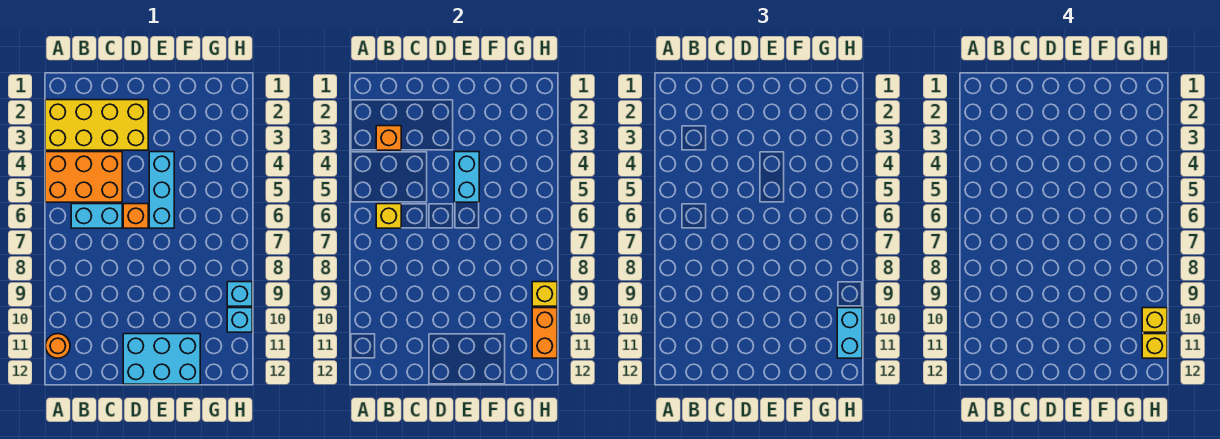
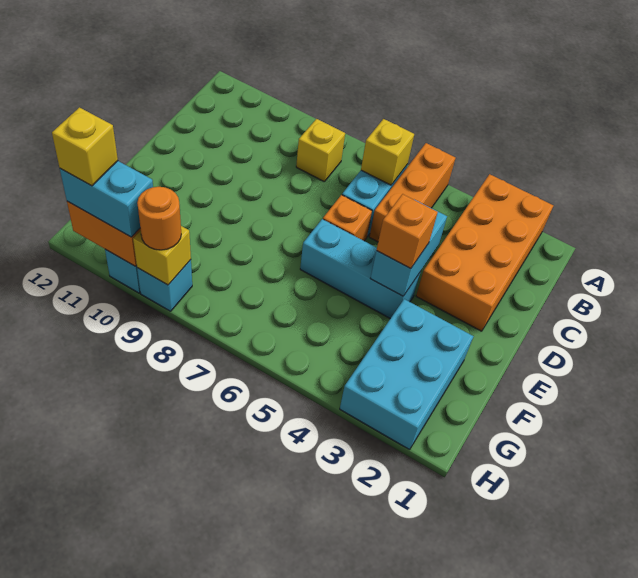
yellow brick A2:D3 level 1 -> orange brick A2:D3 level 1
orange brick A4:C5 level 1 -> orange brick A5:C5 level 1
orange round brick A11 level 1 -> orange round brick H9 level 3
orange brick B3 level 2 -> orange brick E4 level 3
cyan brick D11:F12 level 1 -> cyan brick F2:H3 level 1
cyan brick E4:E5 level 2 -> cyan brick D4:E4 level 2
yellow brick H10 level 4 -> yellow brick B8 level 1

